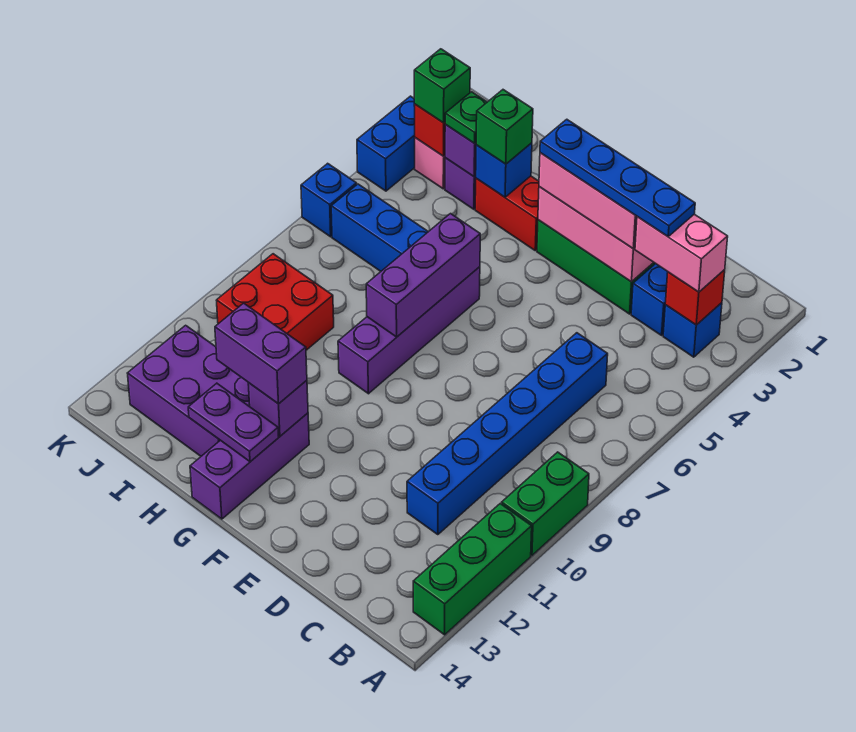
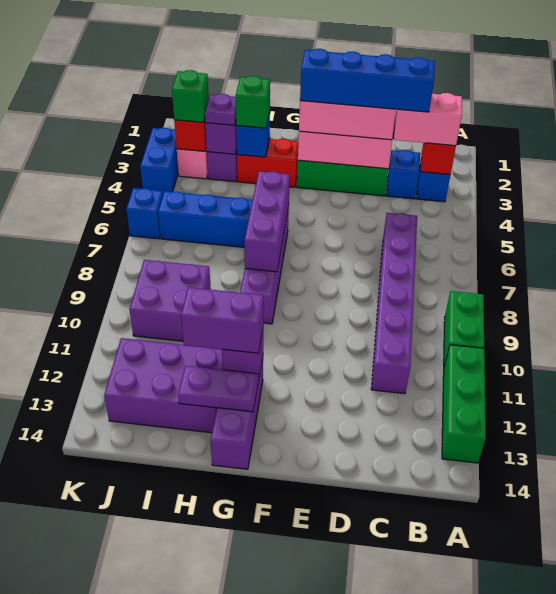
blue plate C3:F3 level 4 -> blue brick C3:F3 level 4
blue brick C6:C11 level 1 -> purple brick C6:C11 level 1
green plate I3 level 3 -> purple plate I3 level 3
red brick I9:J10 level 1 -> purple brick I9:J10 level 1

